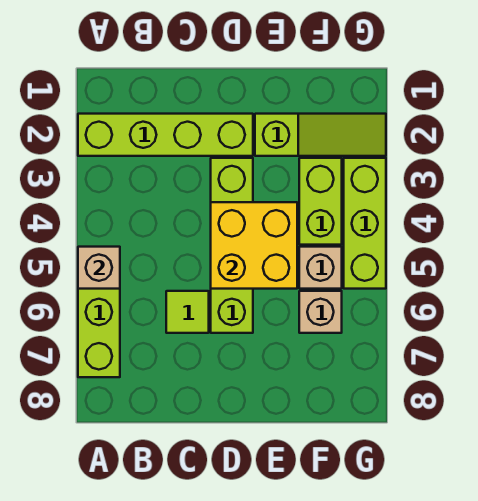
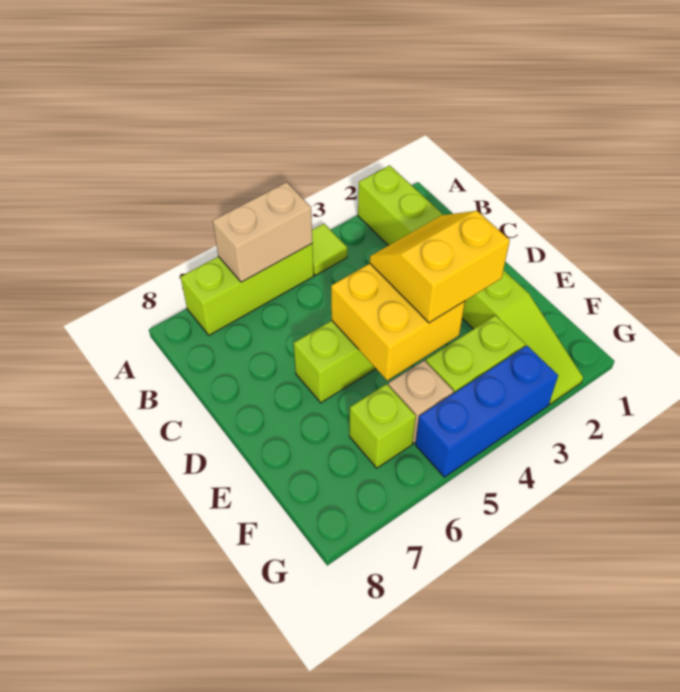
tan brick A5 level 2 -> tan brick A5:A6 level 2
lime tile C6 level 1 -> lime tile A4 level 1
none -> yellow slope D3:E4 level 3 top E
tan brick F6 level 1 -> lime brick F6 level 1
lime brick G3:G5 level 1 -> blue brick G3:G5 level 1

